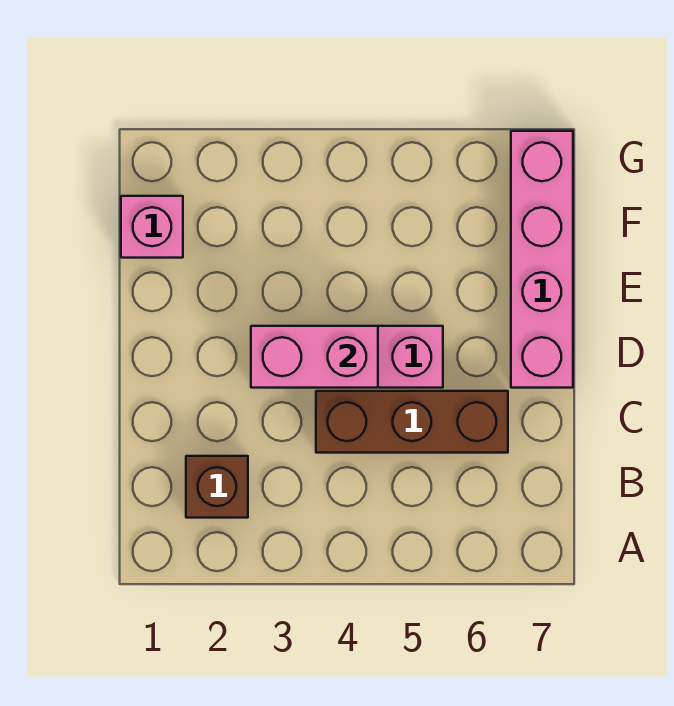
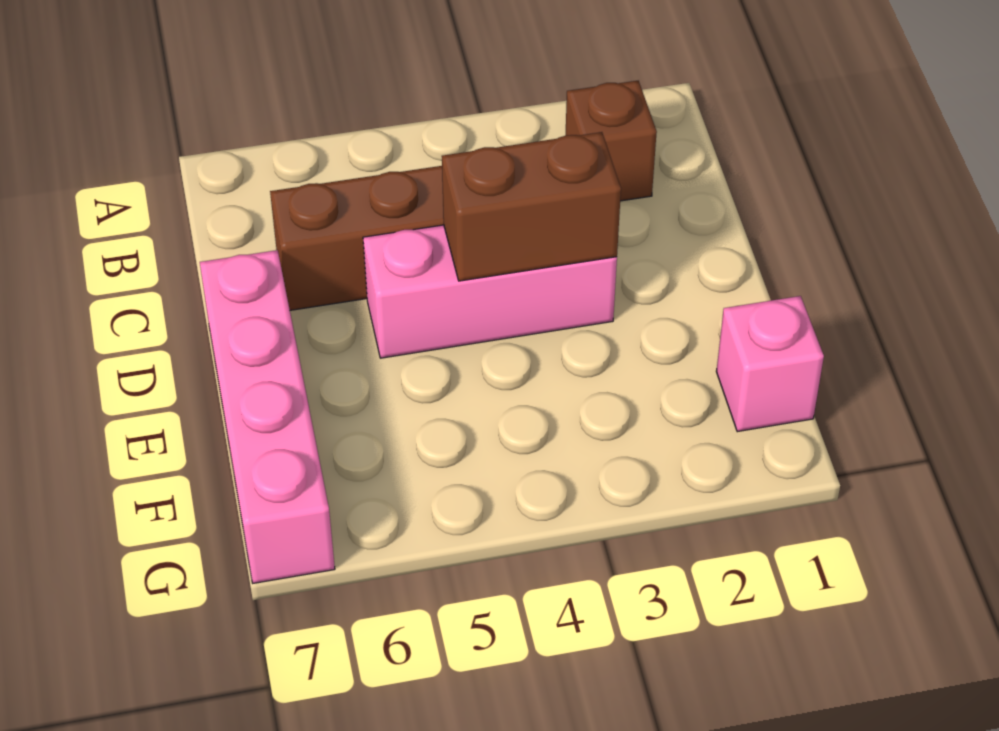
pink brick D3:D4 level 2 -> brown brick D3:D4 level 2

